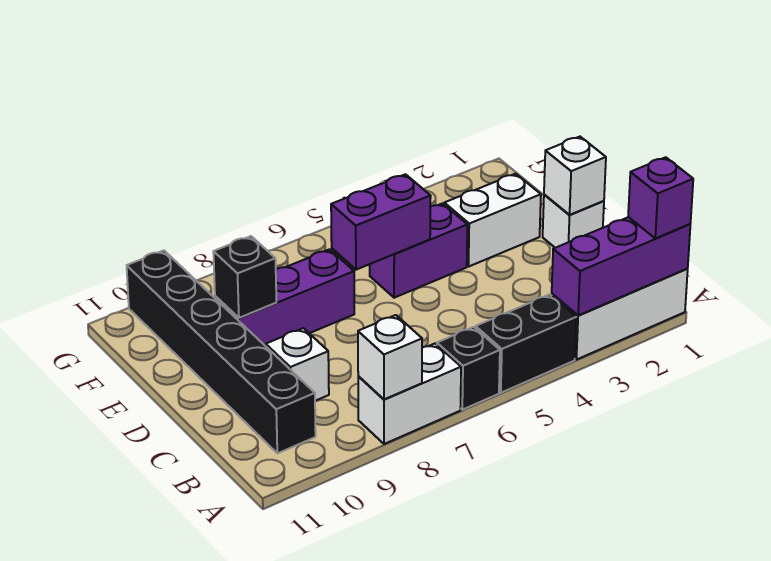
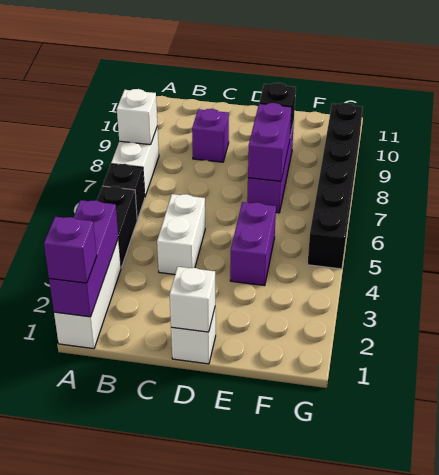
black brick B10:G10 level 1 -> black brick G5:G10 level 1
white brick C9 level 1 -> purple brick C9 level 1
white brick E2:E3 level 1 -> white brick C4:C5 level 1
purple brick E5:E6 level 2 -> purple brick E7:E8 level 2

